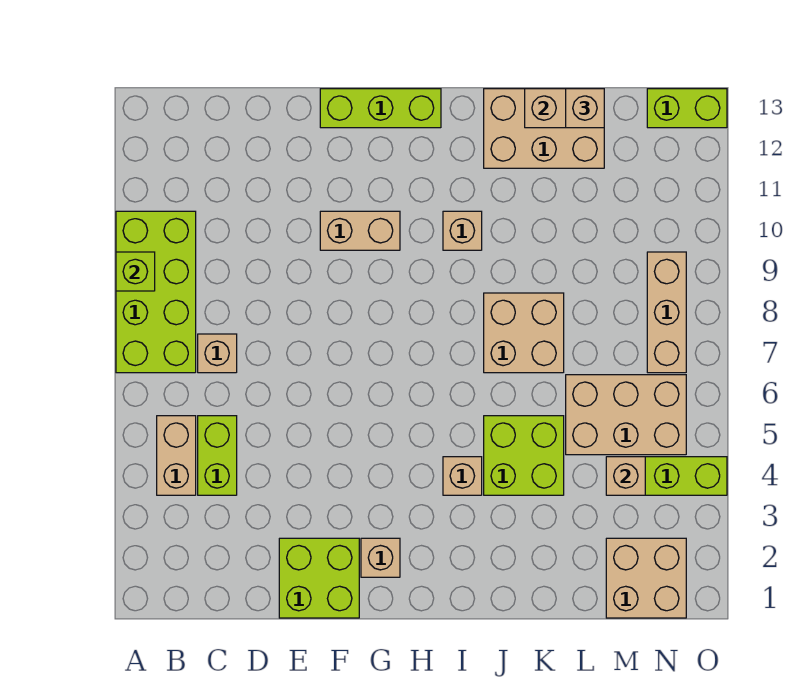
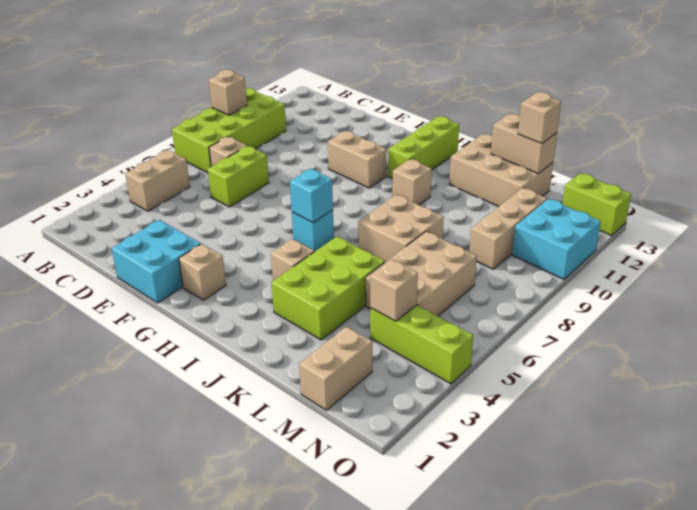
lime brick A9 level 2 -> tan brick A9 level 2
lime brick C4:C5 level 1 -> lime brick D6:D7 level 1
lime brick E1:F2 level 1 -> cyan brick E1:F2 level 1
lime brick F13:H13 level 1 -> lime brick H11:H13 level 1
none -> cyan brick H6 level 1
none -> cyan brick H6 level 2
lime brick J4:K5 level 1 -> lime brick J3:K5 level 1
tan brick L5:N6 level 1 -> tan brick L5:M7 level 1
tan brick M1:N2 level 1 -> tan brick M1:M2 level 1
tan brick N7:N9 level 1 -> tan brick M9:M11 level 1
none -> cyan brick N10:O11 level 1

